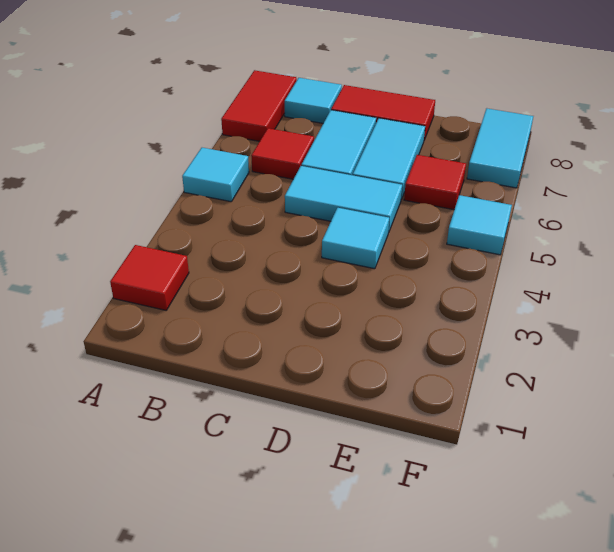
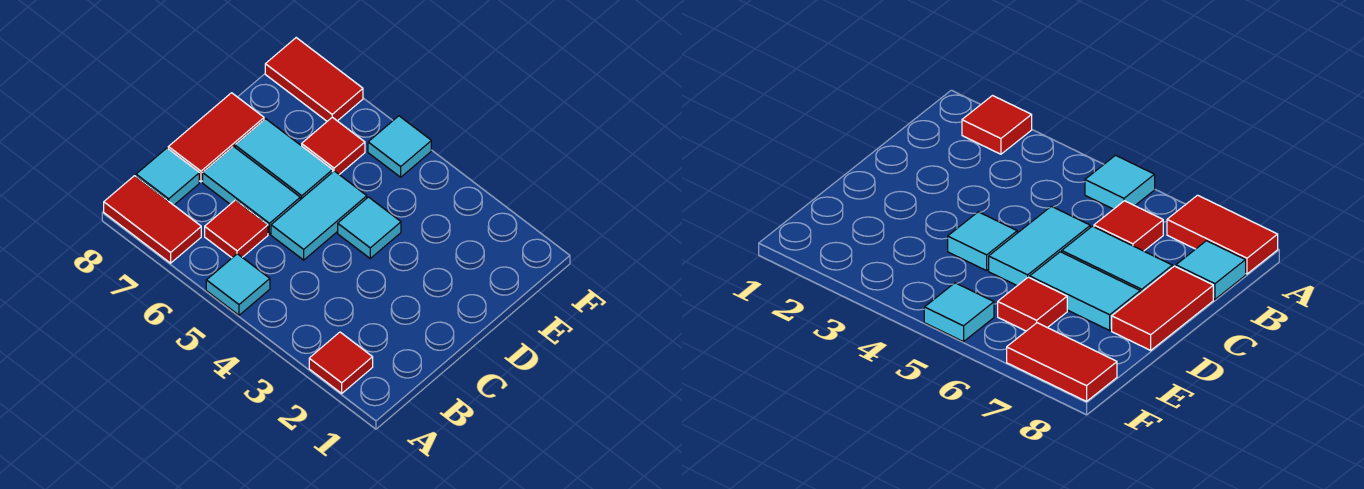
cyan tile F7:F8 level 1 -> red tile F7:F8 level 1

